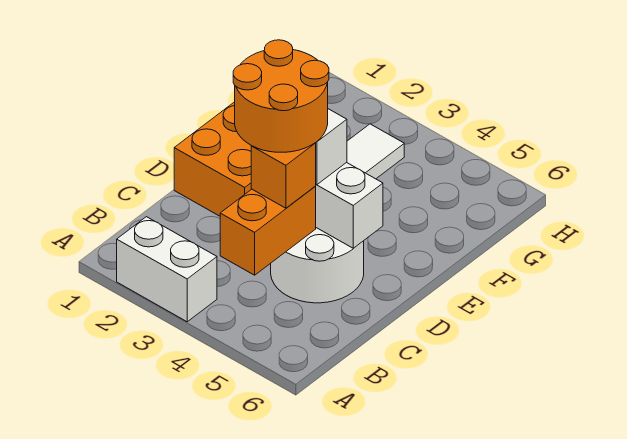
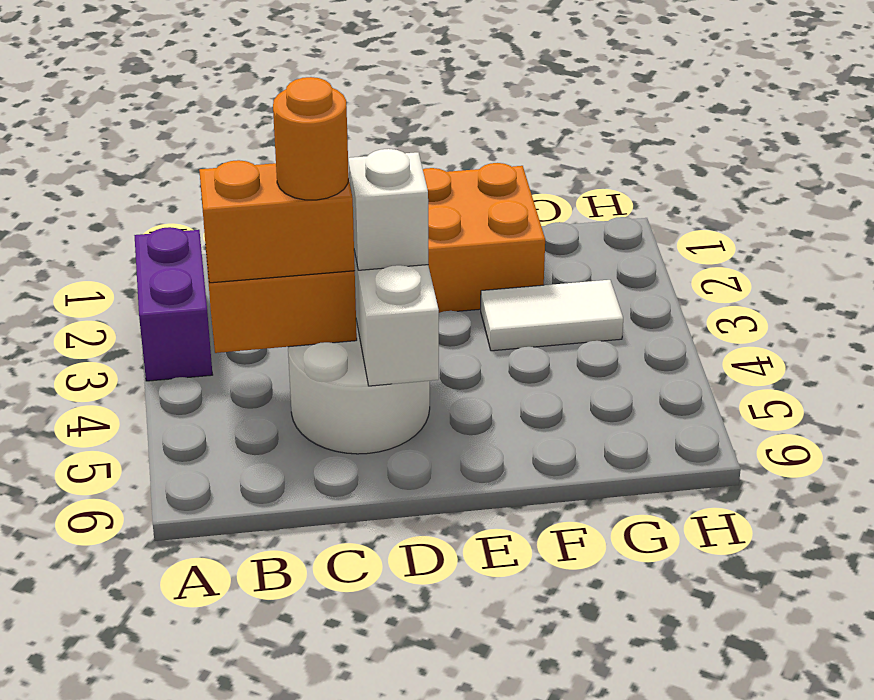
white brick A2:A3 level 1 -> purple brick A2:A3 level 1
orange round brick C3:D4 level 4 -> orange round brick C4 level 4
orange brick C4 level 3 -> orange brick B4:C4 level 3

